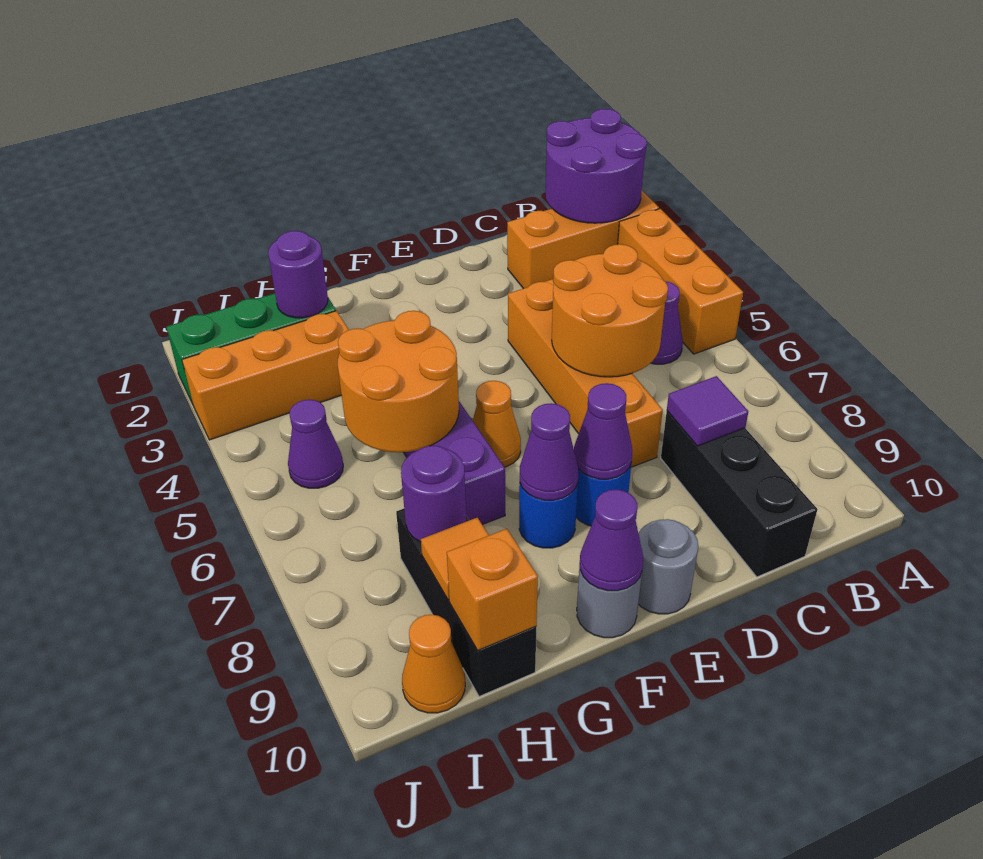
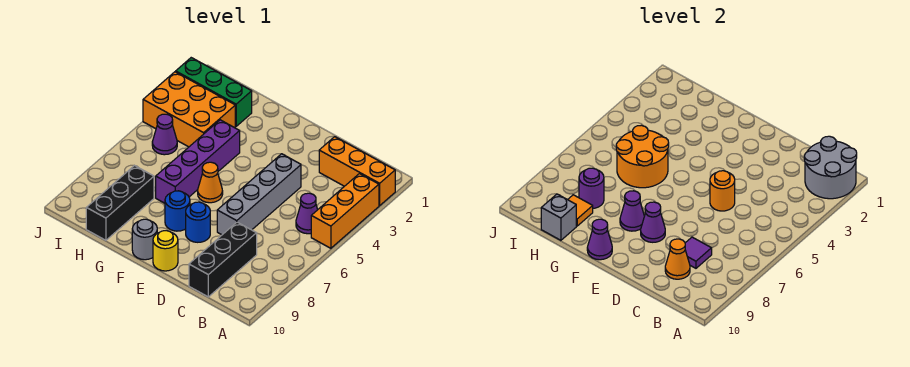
purple round brick A1:B2 level 2 -> grey round brick A1:B2 level 2
orange round brick C5:D6 level 2 -> orange round brick D5 level 2
orange brick D4:D7 level 1 -> grey brick D4:D7 level 1
grey round brick E10 level 1 -> yellow round brick E10 level 1
purple round brick H2 level 2 -> none
orange brick H3:J3 level 1 -> orange brick H3:J4 level 1
orange brick H10 level 2 -> grey brick H10 level 2
orange cone I10 level 1 -> orange cone C9 level 2

